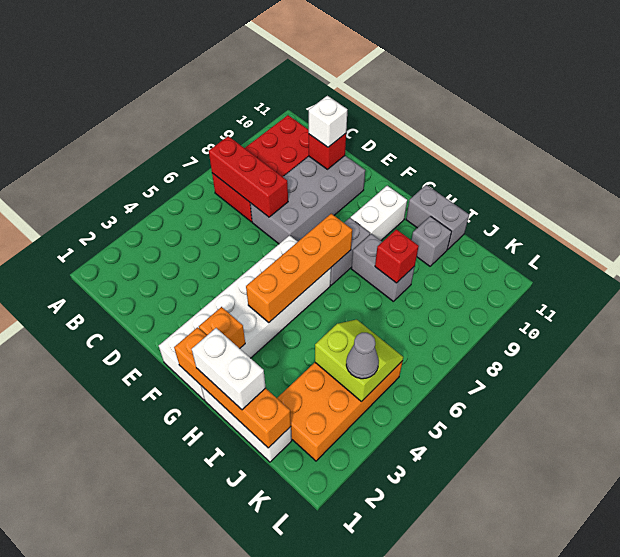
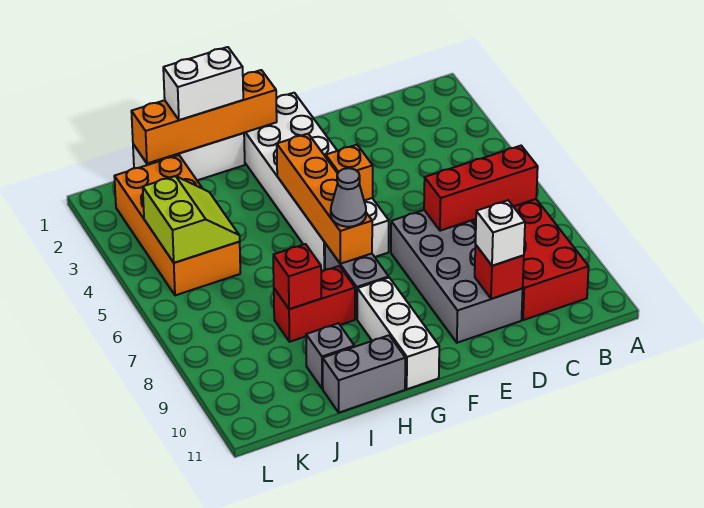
orange brick G2 level 2 -> orange brick F5 level 2
white brick G9:G10 level 1 -> white brick G9:G11 level 1
grey brick H8:I8 level 1 -> red brick H8:I8 level 1
lime slope J4:K5 level 2 top 4 -> lime slope J4:K5 level 2 top K
grey cone K4 level 3 -> grey cone G7 level 3

